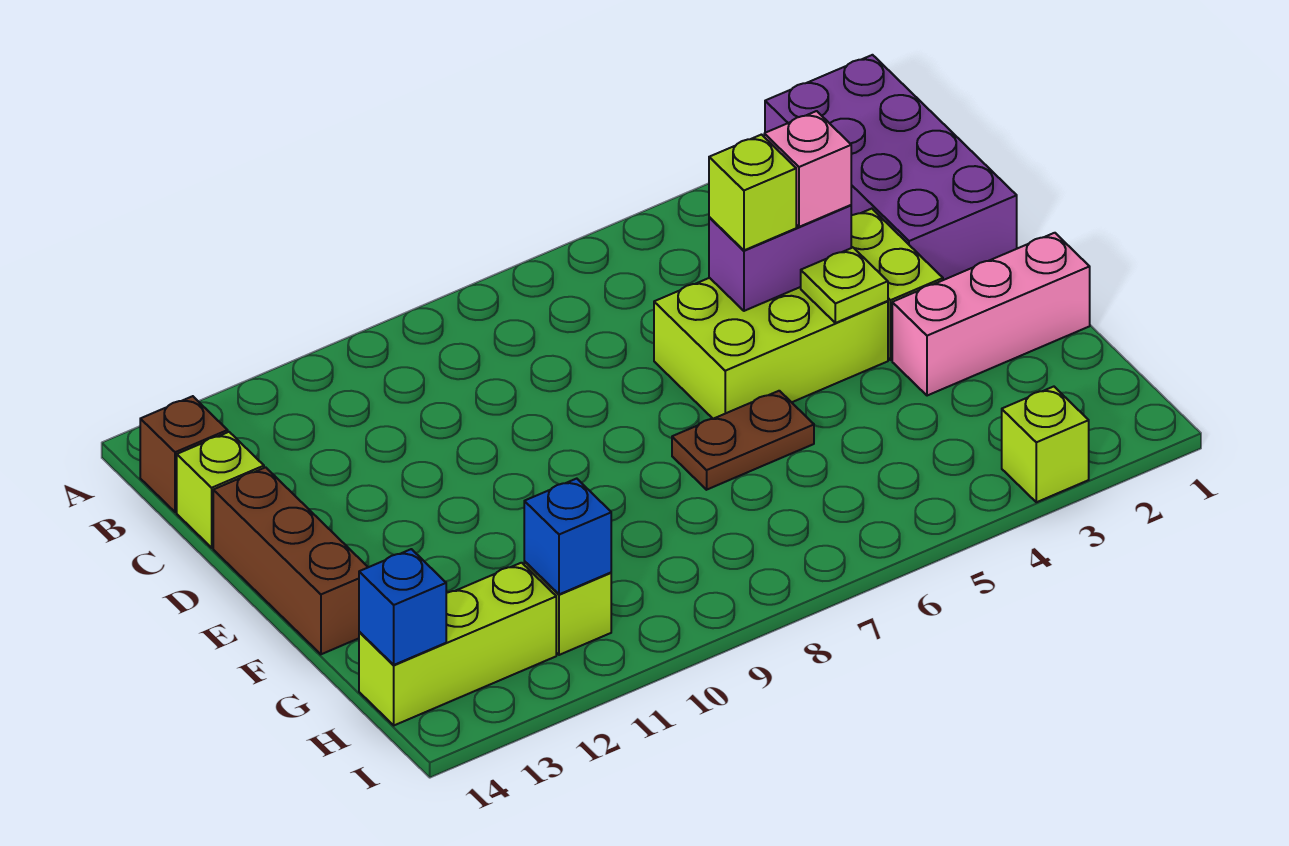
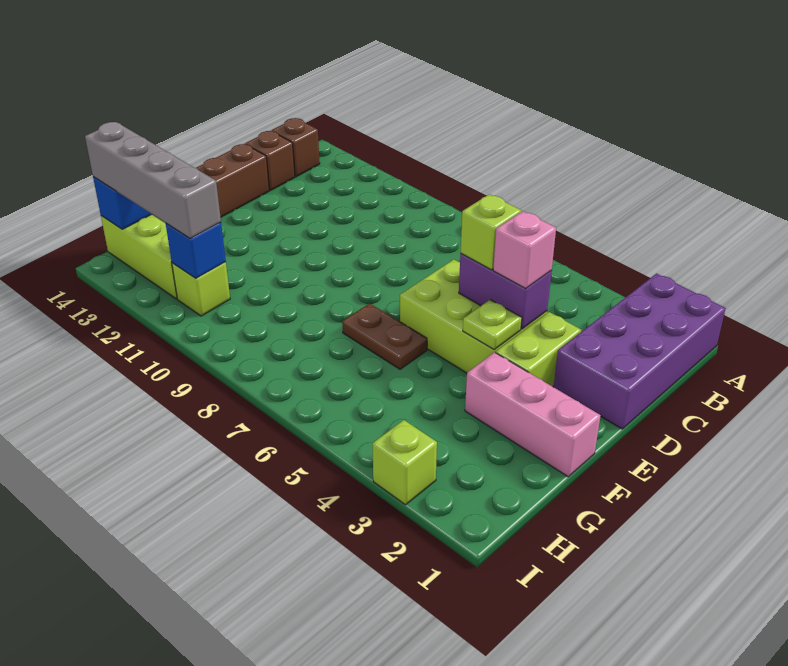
lime brick C14 level 1 -> brown brick C14 level 1
none -> grey brick H11:H14 level 3

